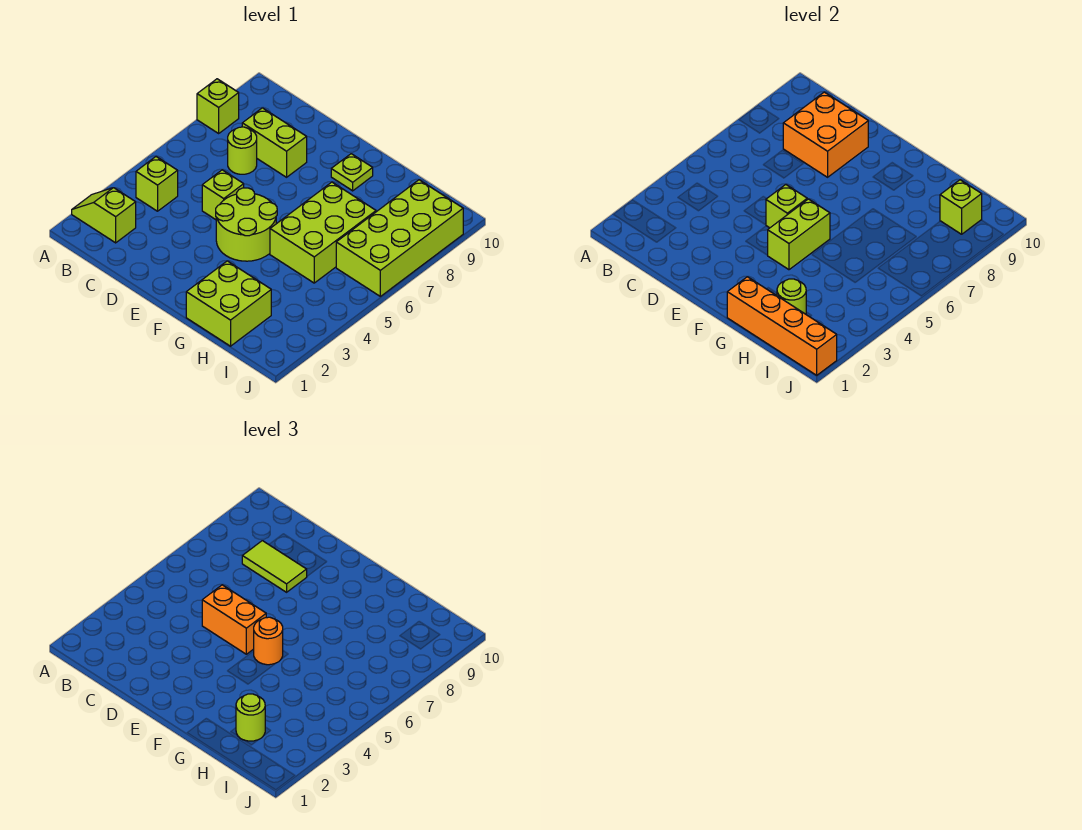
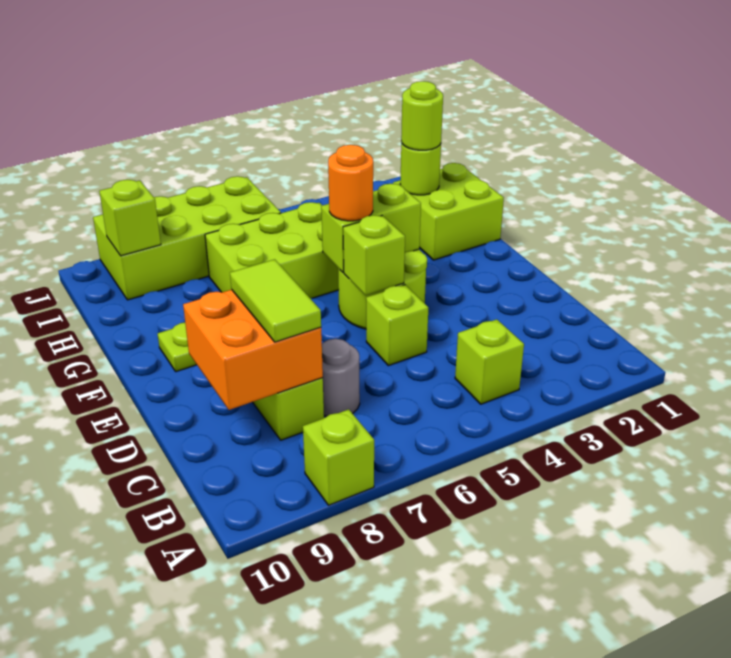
lime slope A2:B2 level 1 top B -> none
lime round brick C7 level 1 -> grey round brick C7 level 1
orange brick D5:E5 level 3 -> none
orange brick G1:J1 level 2 -> none

